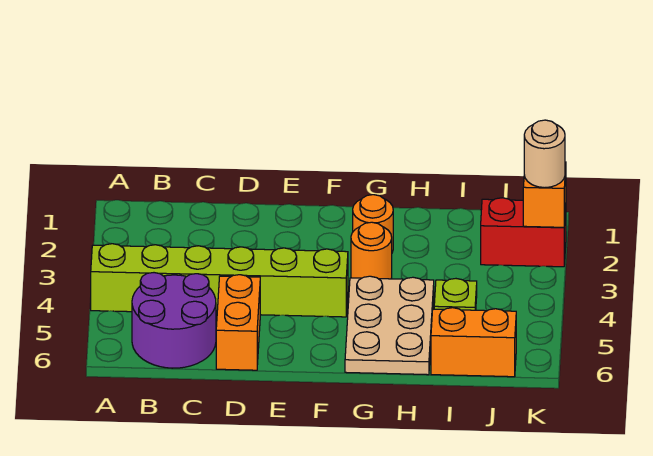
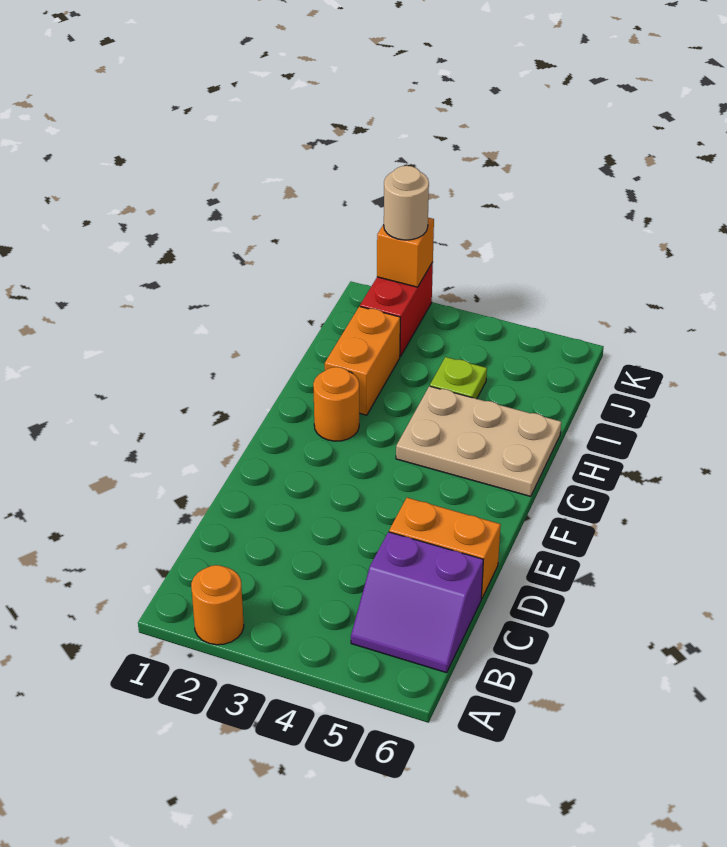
lime brick A4:F4 level 1 -> none
purple round brick B5:C6 level 1 -> purple slope B5:C6 level 1 top C
orange round brick G3 level 1 -> orange round brick A2 level 1
orange brick I6:J6 level 1 -> orange brick H2:I2 level 1

